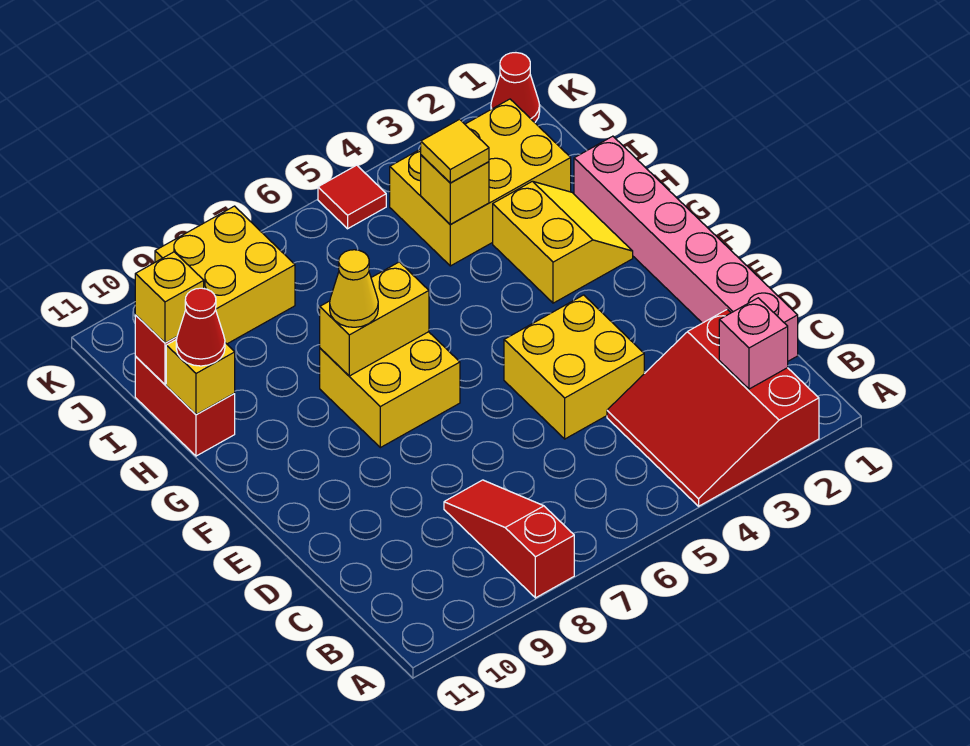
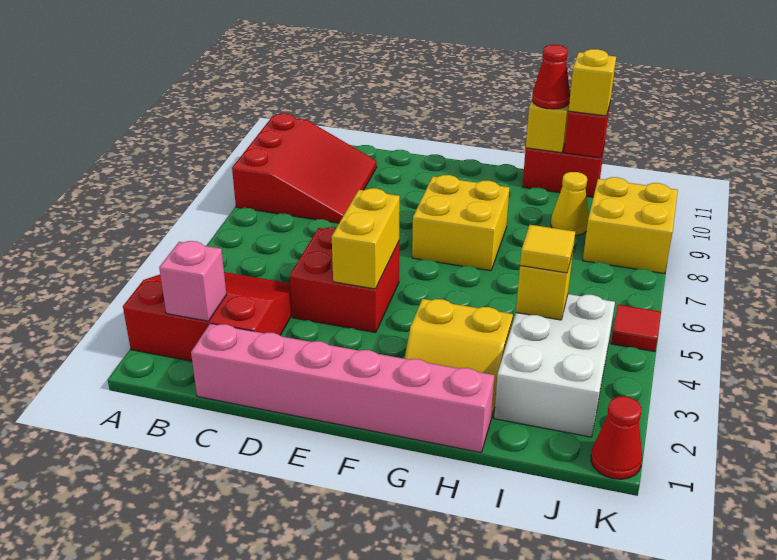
red slope A8:C8 level 1 top A -> red slope A8:C10 level 1 top A
yellow brick D4:E5 level 1 -> red brick D4:E5 level 1
yellow brick G7:G8 level 2 -> yellow brick E4:E5 level 2
yellow cone G8 level 3 -> yellow cone I9 level 1
yellow brick I2:J4 level 1 -> white brick I2:J4 level 1

